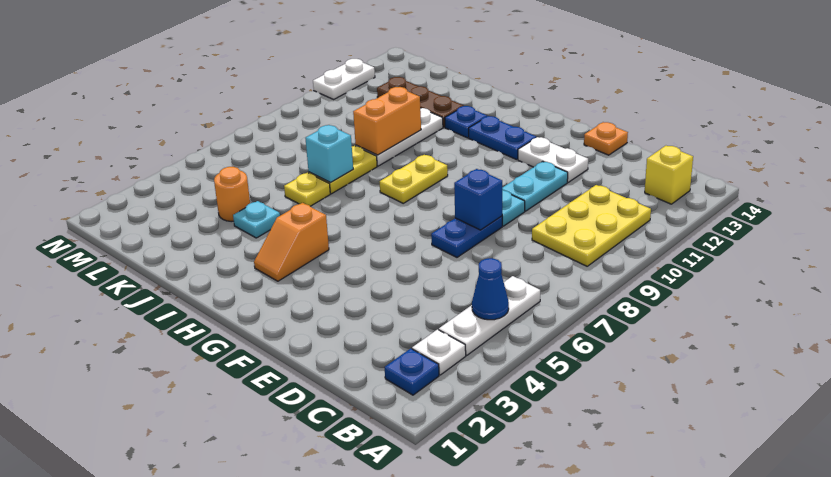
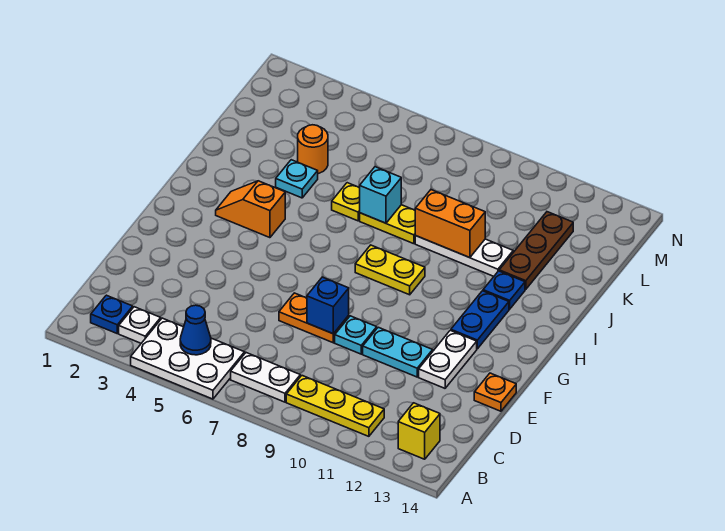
white plate B4:B6 level 1 -> white plate A4:B6 level 1
yellow plate B9:C11 level 1 -> yellow plate B9:B11 level 1
blue plate E7:E8 level 1 -> orange plate E7:E8 level 1
white plate N11:N12 level 1 -> white plate B7:B8 level 1

